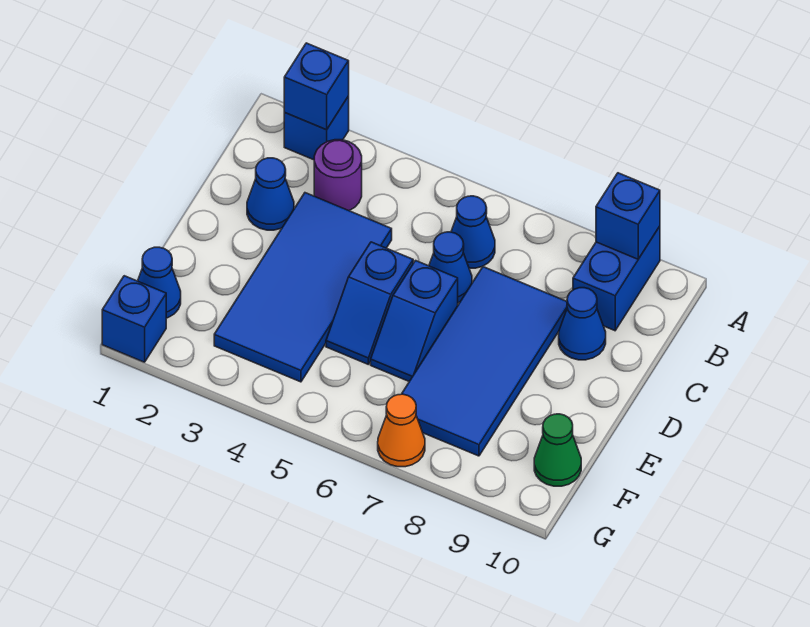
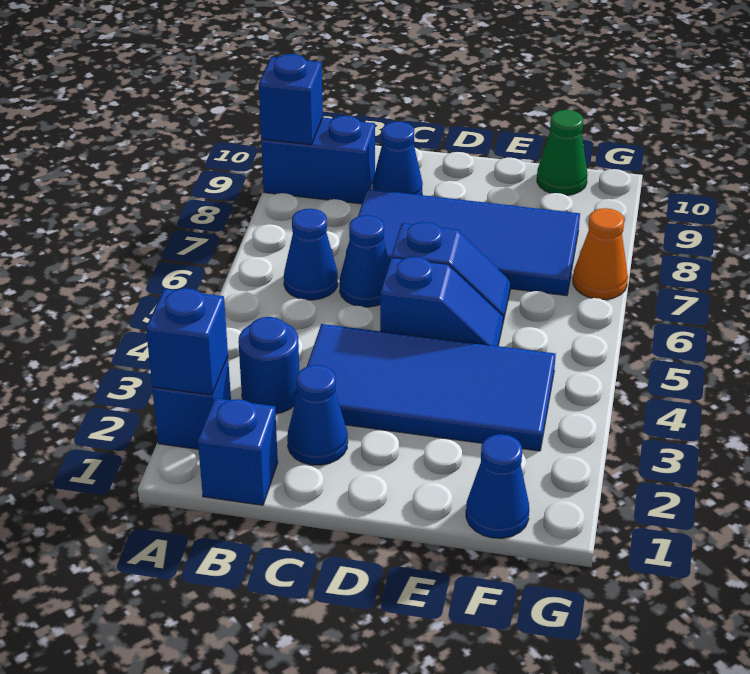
purple round brick B3 level 1 -> blue round brick B3 level 1
blue brick G1 level 1 -> blue brick B1 level 1

